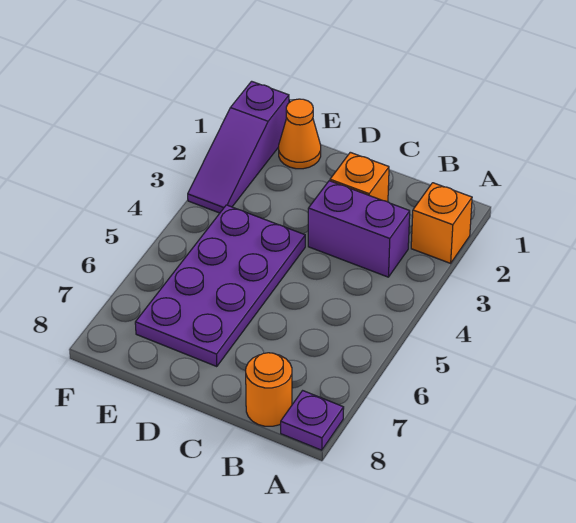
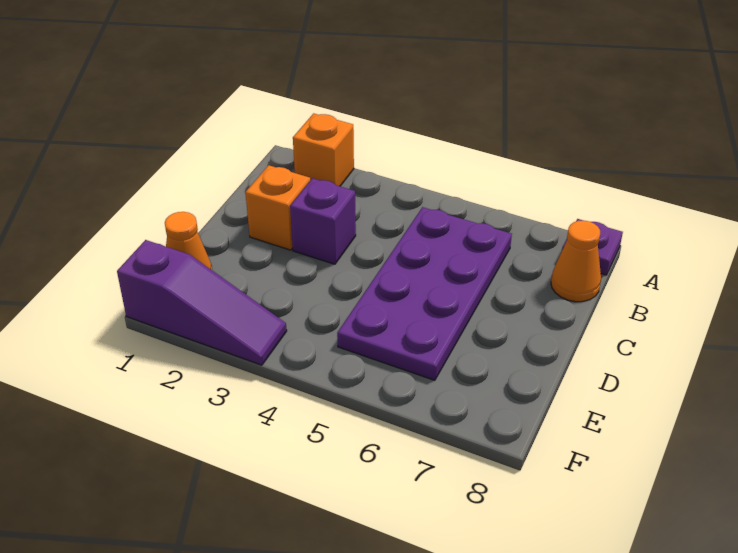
purple brick B3:C3 level 1 -> purple brick C3 level 1
orange round brick B8 level 1 -> orange cone B8 level 1
purple plate D4:E7 level 1 -> purple plate B5:E6 level 1

